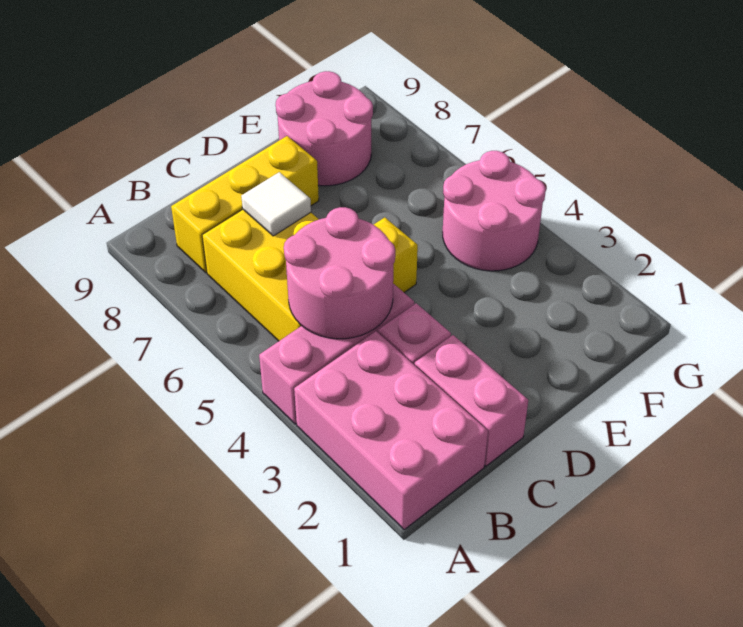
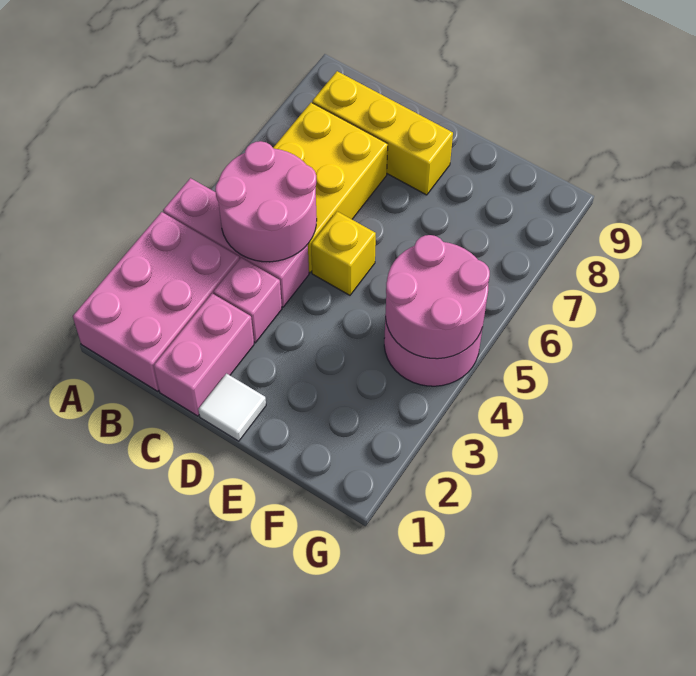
white tile C7 level 2 -> white tile D1 level 1
pink round brick E8:F9 level 1 -> pink round brick F4:G5 level 2

